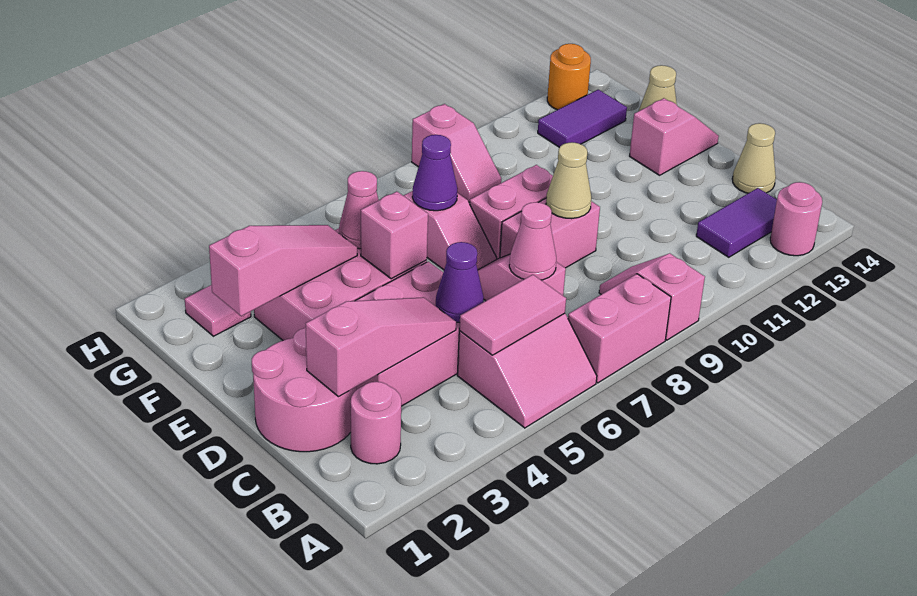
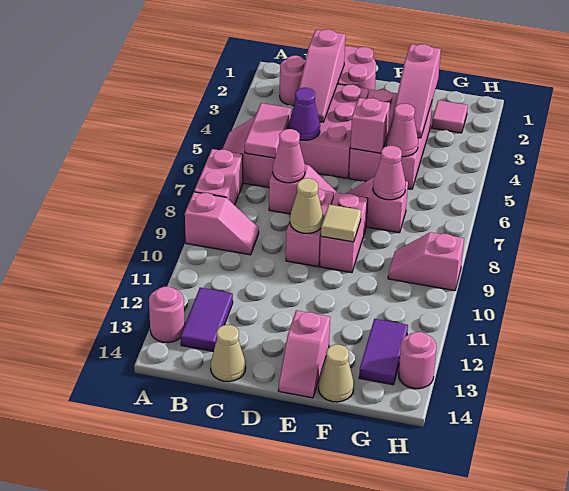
none -> tan tile E9 level 2
purple cone F7 level 2 -> pink cone F7 level 2
orange round brick H13 level 1 -> pink round brick H13 level 1

